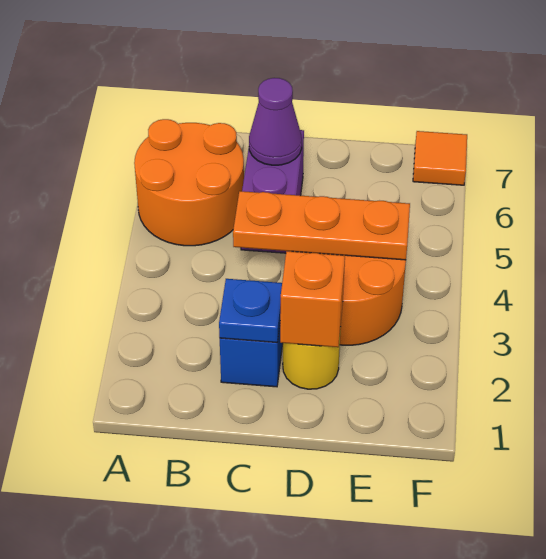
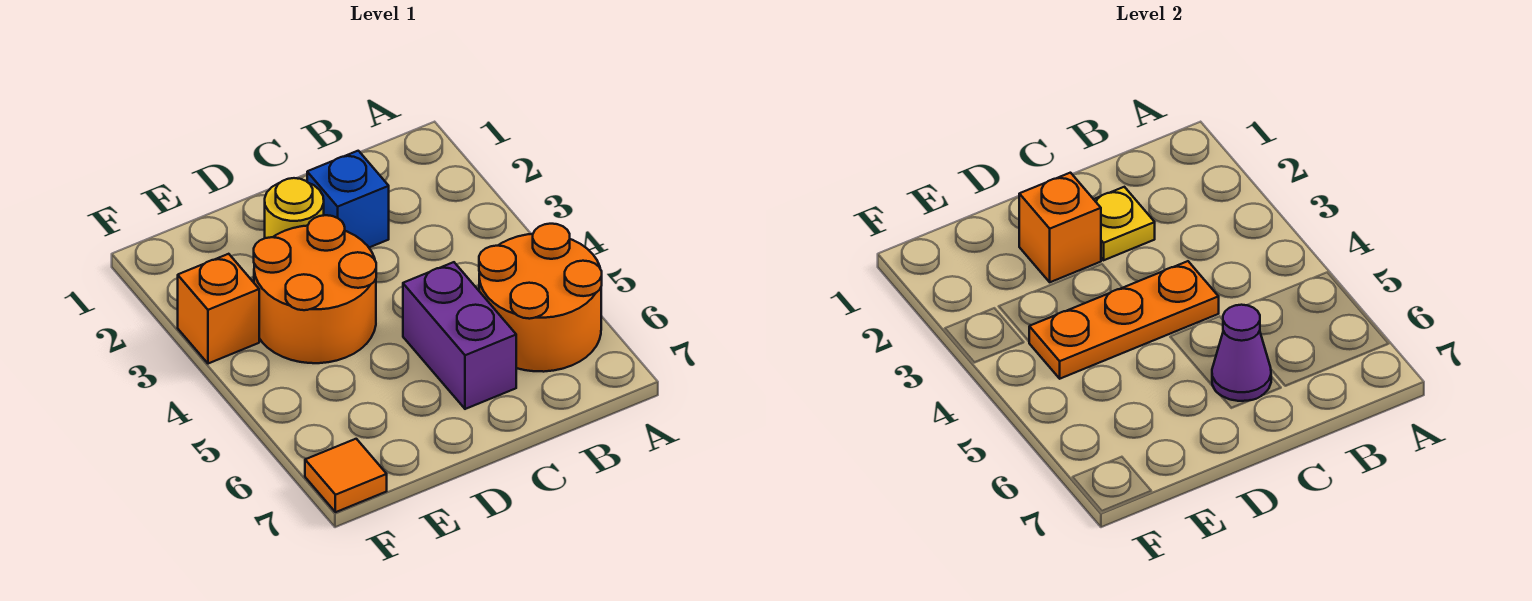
blue plate C2 level 2 -> yellow plate C2 level 2
none -> orange brick F3 level 1

